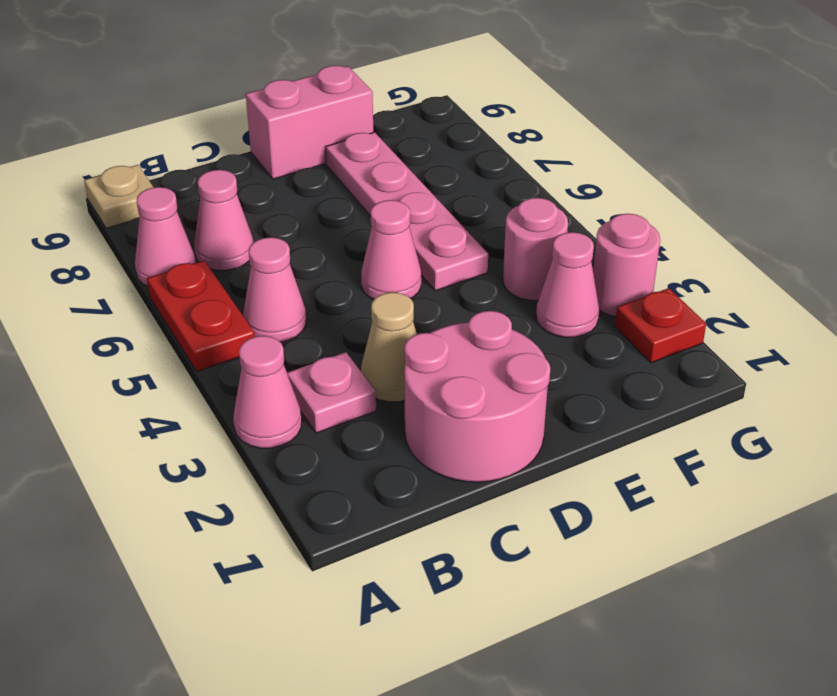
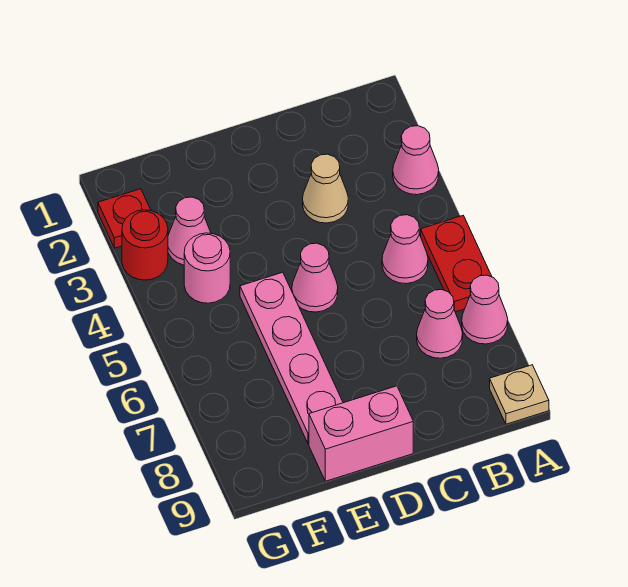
pink plate B3 level 1 -> none
pink round brick C1:D2 level 1 -> none
pink round brick G3 level 1 -> red round brick G3 level 1

